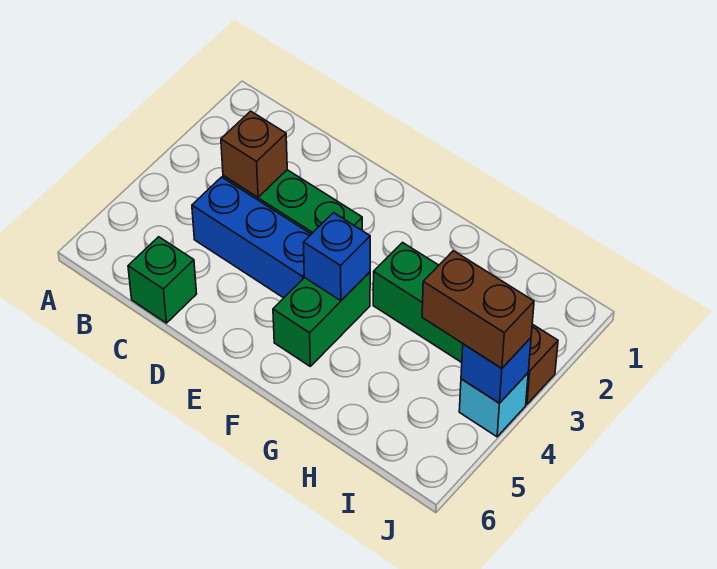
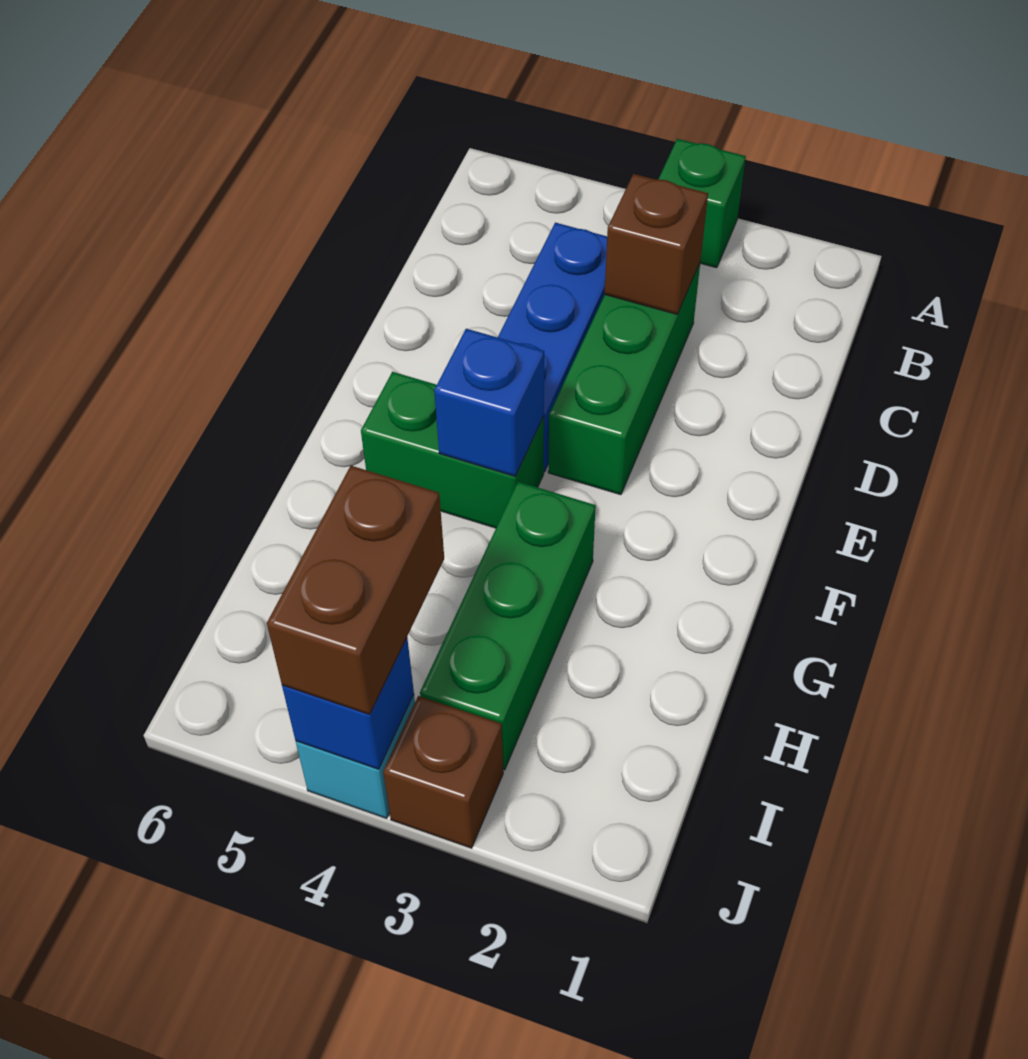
green brick C6 level 1 -> green brick A3 level 1

